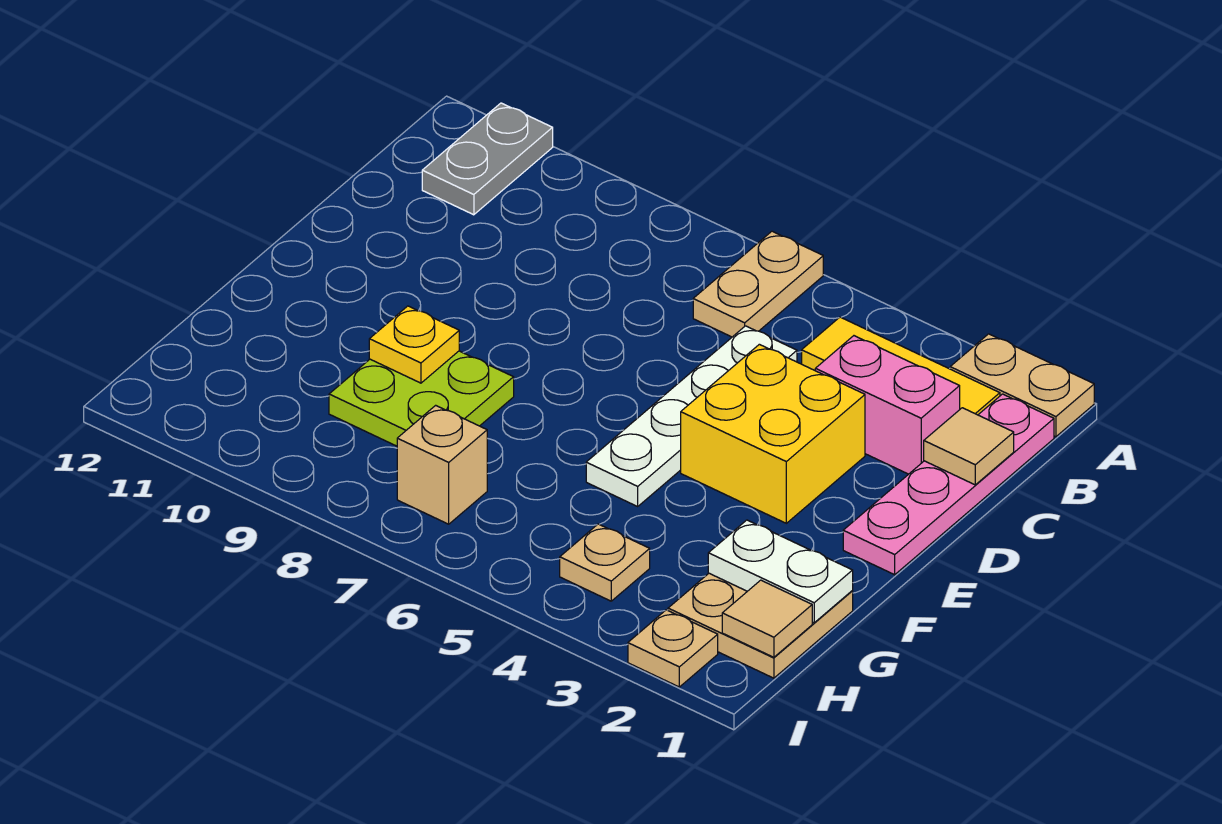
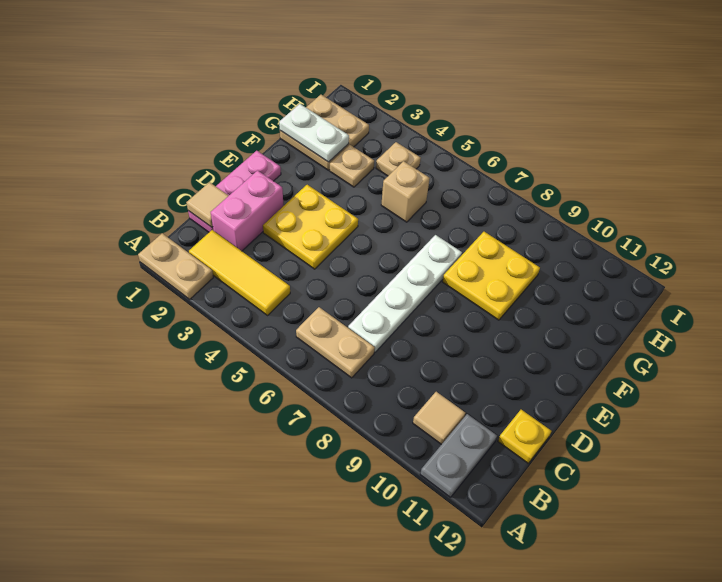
tan plate A6:B6 level 1 -> tan plate B6:B7 level 1
pink plate B1:E1 level 1 -> pink plate C1:E1 level 1
pink brick C2:C3 level 1 -> pink brick C2:D2 level 1
white plate C5:F5 level 1 -> white plate C7:F7 level 1
yellow brick D3:E4 level 1 -> yellow plate D3:E4 level 1
lime plate F8:G9 level 1 -> yellow plate F8:G9 level 1
yellow plate F9 level 2 -> yellow plate C12 level 1
tan tile H1 level 2 -> tan tile B10 level 1
tan brick H7 level 1 -> tan brick G5 level 1
tan plate I2 level 1 -> tan plate G3 level 1

